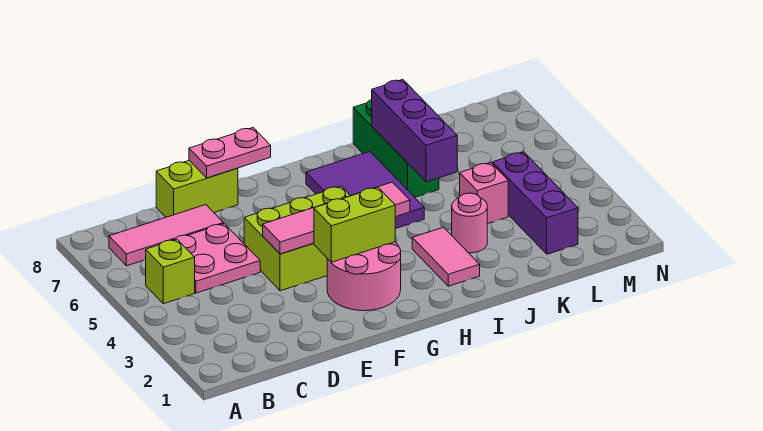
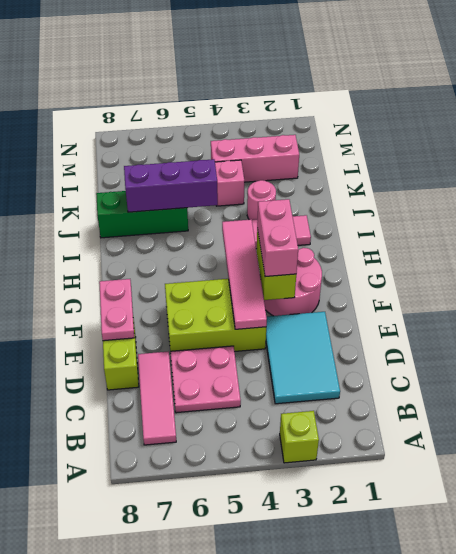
lime brick B5 level 1 -> lime brick A3 level 1
none -> cyan tile C2:E3 level 1
lime brick E4:G5 level 1 -> lime brick E4:F6 level 1
none -> pink brick F3:G3 level 3
purple tile H5:I7 level 1 -> none
purple brick L2:L4 level 1 -> pink brick L2:L4 level 1

